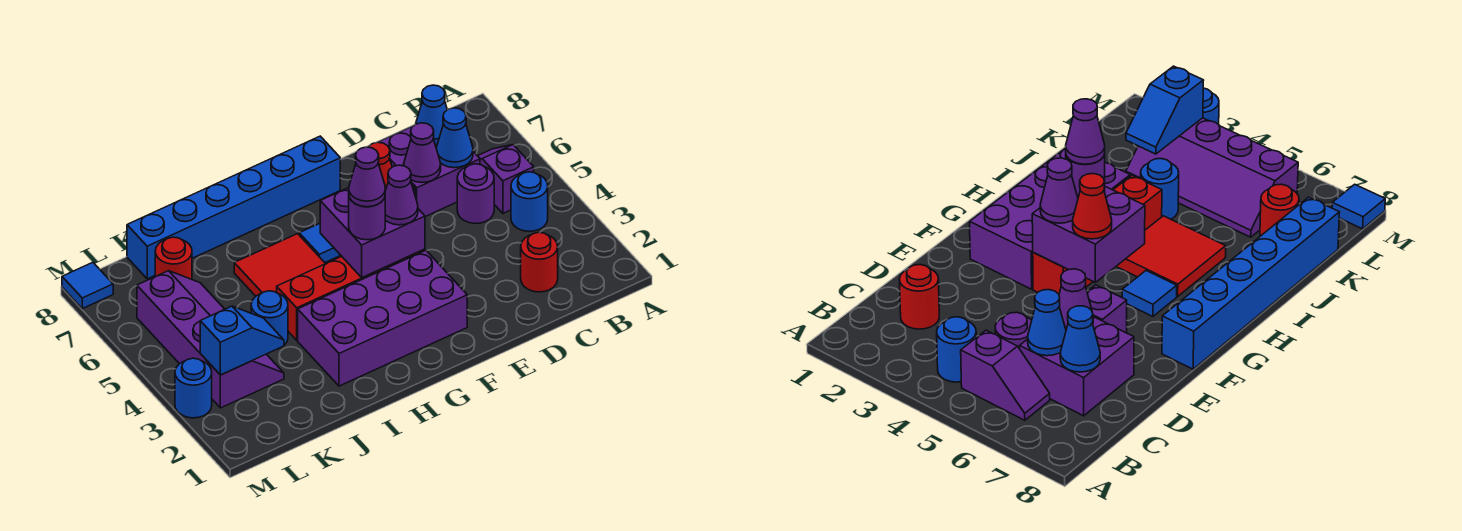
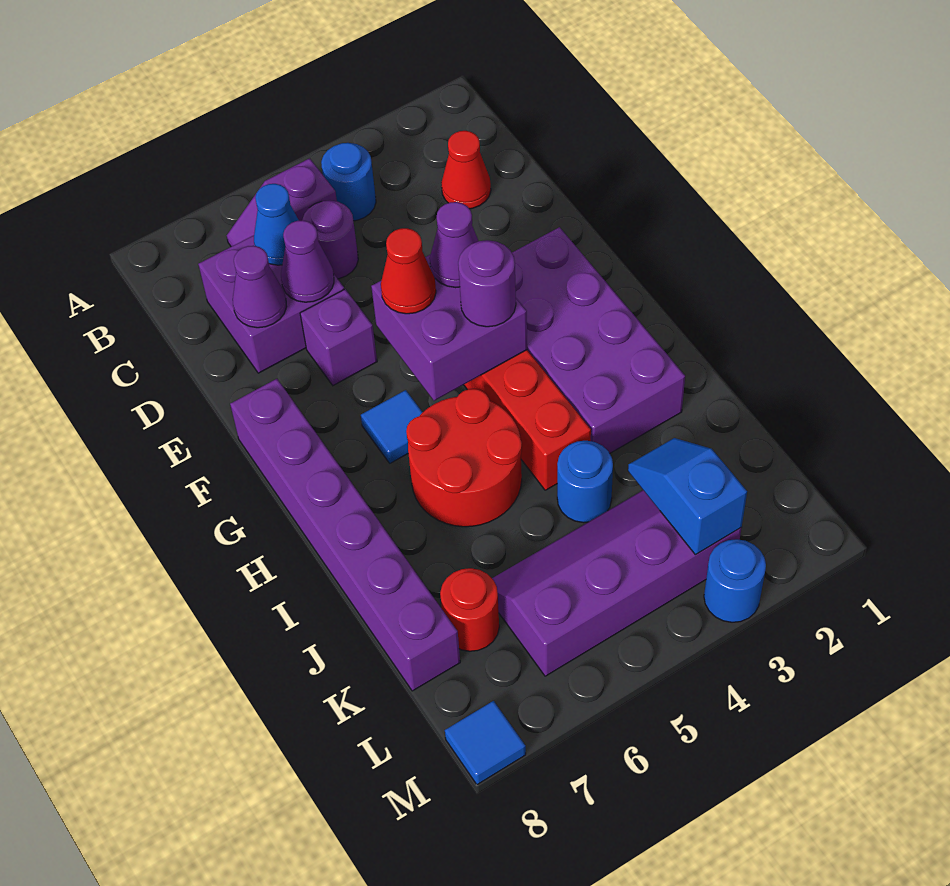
red round brick C2 level 1 -> red cone C2 level 1
blue cone C7 level 2 -> none
blue brick F8:K8 level 1 -> purple brick F8:K8 level 1
purple cone G4 level 4 -> purple cone D7 level 2
red tile H5:I6 level 1 -> red round brick H5:I6 level 1

